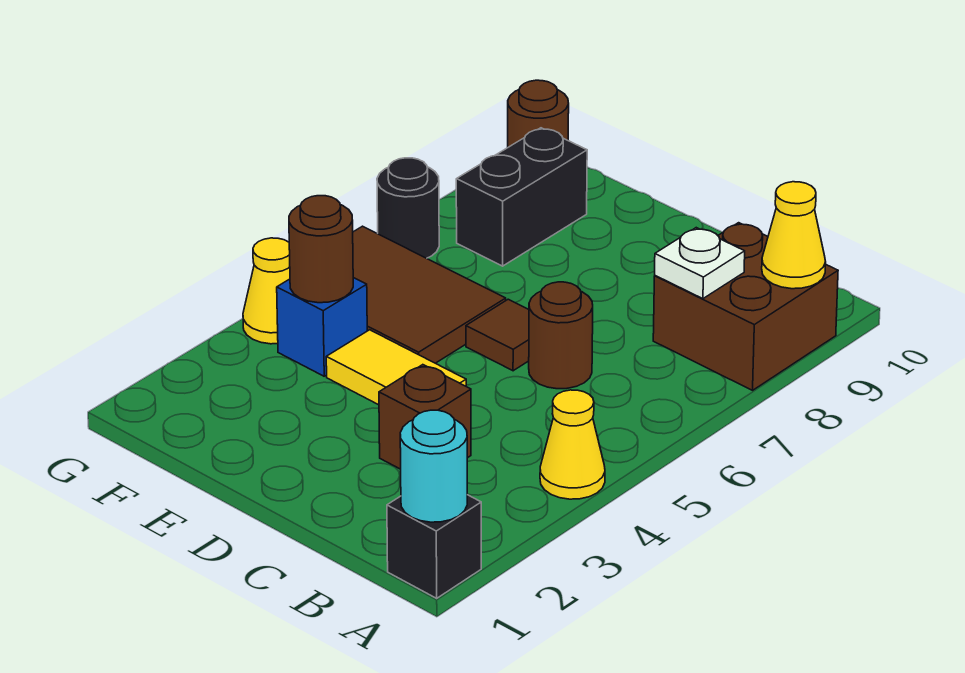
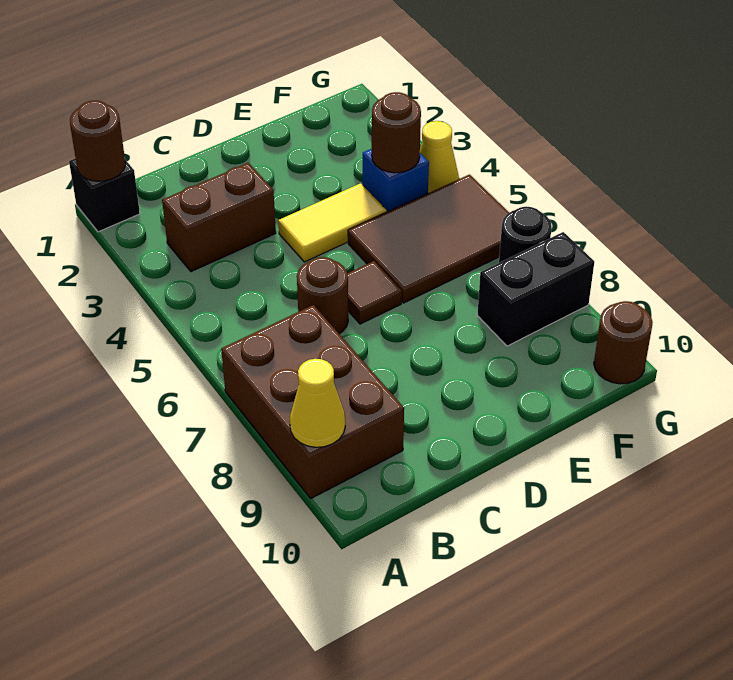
cyan round brick A1 level 2 -> brown round brick A1 level 2
yellow cone A4 level 1 -> none
brown brick A8:B9 level 1 -> brown brick A7:B9 level 1
white plate B8 level 2 -> none
brown brick C3 level 1 -> brown brick B3:C3 level 1
black brick F8:F9 level 1 -> black brick F8:G8 level 1

